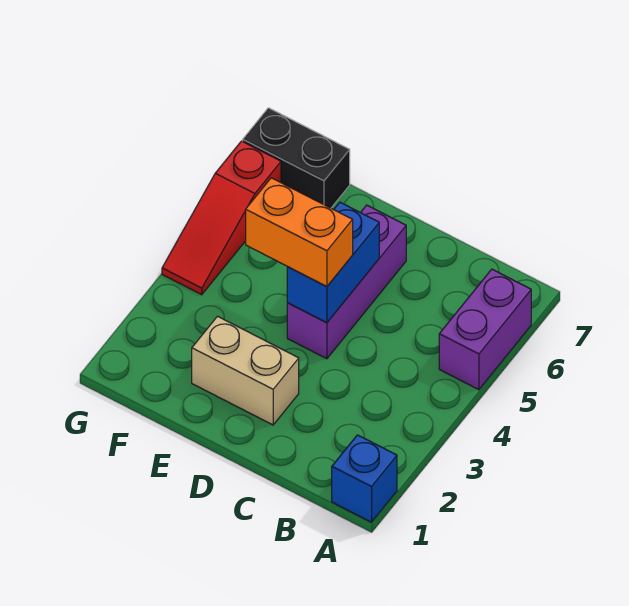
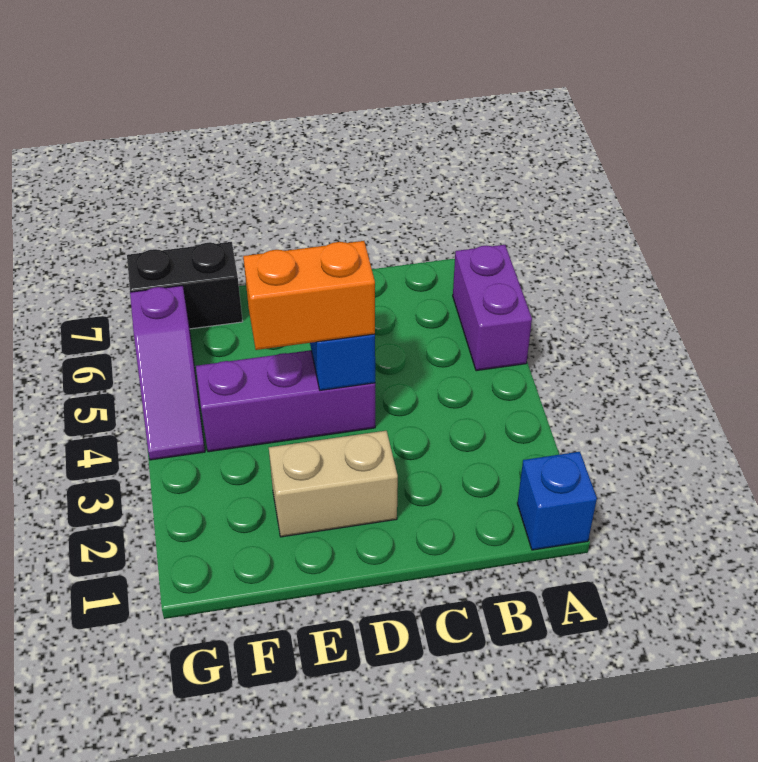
purple brick D4:D6 level 1 -> purple brick D4:F4 level 1
red slope G4:G6 level 1 top 6 -> purple slope G4:G6 level 1 top 6

